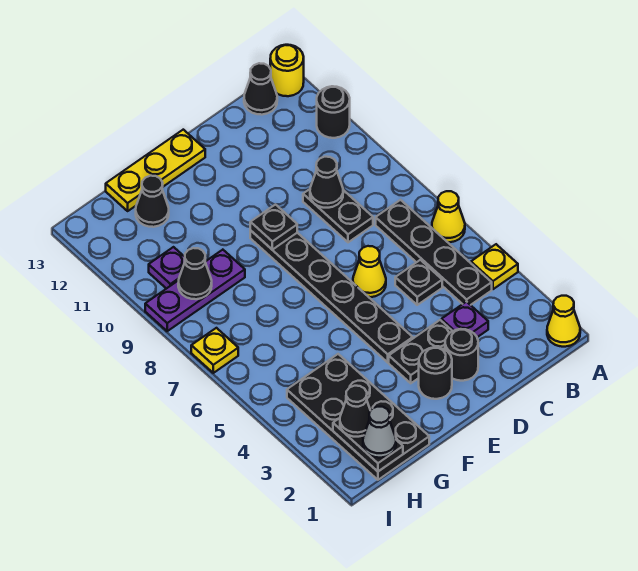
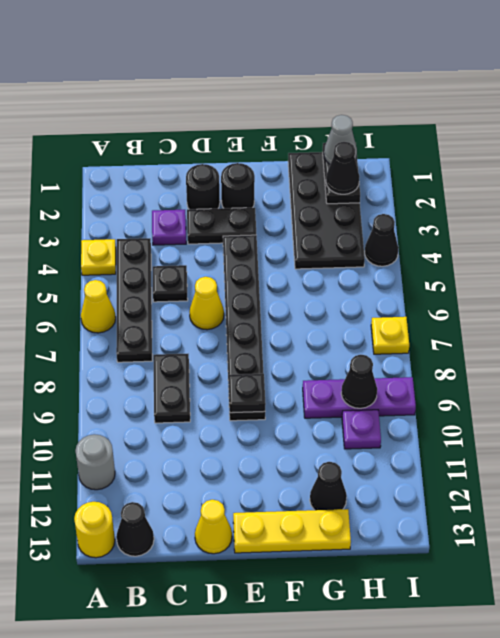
yellow cone A1 level 1 -> yellow cone D13 level 1
black round brick A11 level 1 -> grey round brick A11 level 1
black cone C9 level 2 -> black cone I4 level 1

